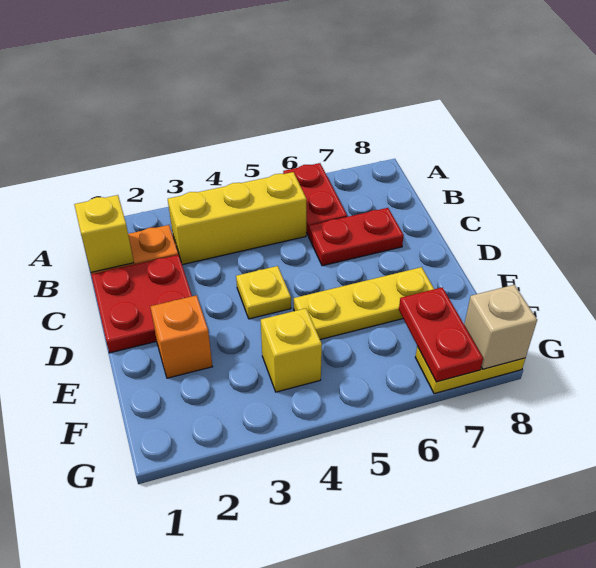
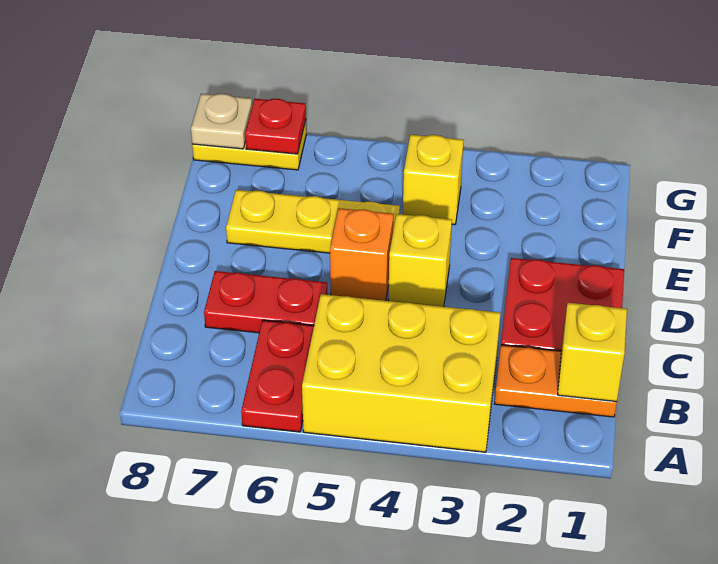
yellow brick B3:B5 level 1 -> yellow brick A3:B5 level 1
yellow plate D4 level 1 -> yellow brick D4 level 1
orange brick E2 level 1 -> orange brick D5 level 1
red plate F7:G7 level 2 -> red plate G7 level 2
tan brick G8 level 2 -> tan plate G8 level 2

